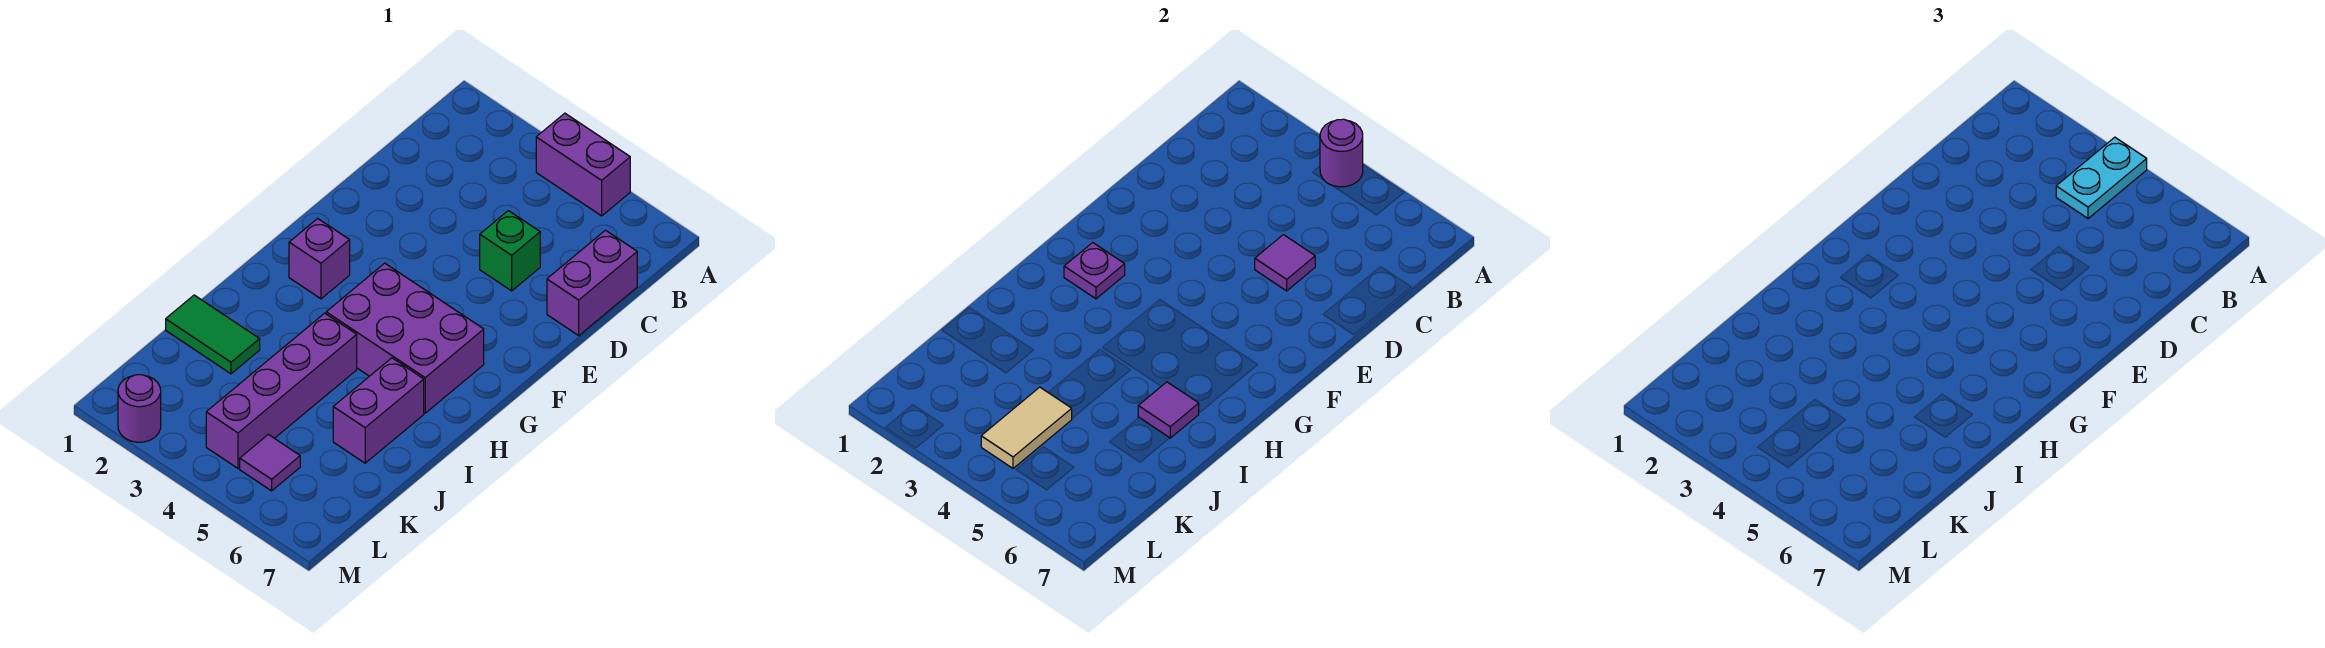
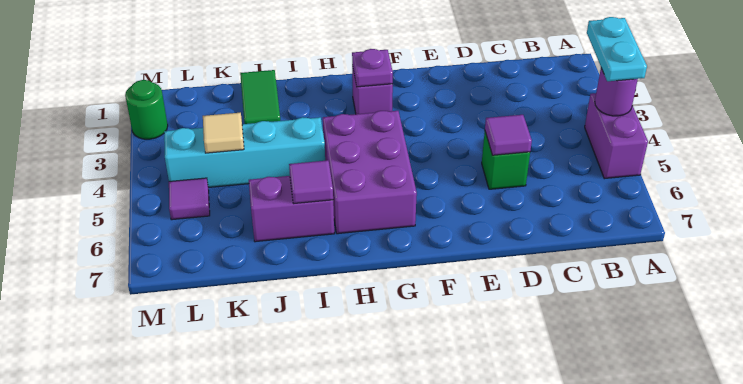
cyan plate A4:B4 level 3 -> cyan plate A3:A4 level 3
purple brick C7:D7 level 1 -> none
purple brick I4:L4 level 1 -> cyan brick I4:L4 level 1
tan tile K4:L4 level 2 -> tan tile K4 level 2
purple round brick M2 level 1 -> green round brick M2 level 1

